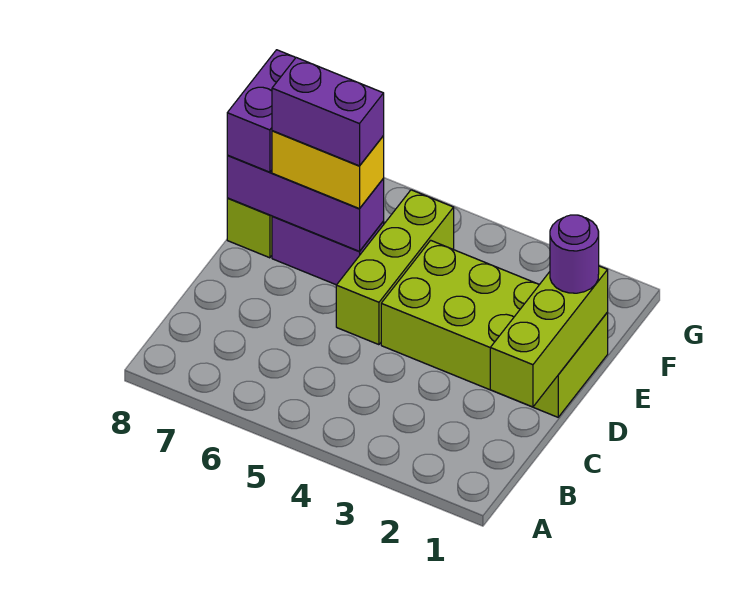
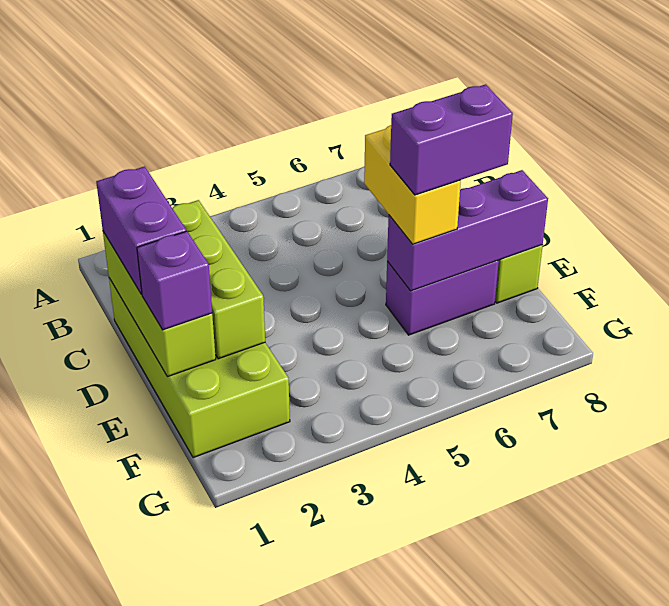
lime brick D1:E4 level 1 -> lime brick C1:F2 level 1
lime brick D5:F5 level 1 -> lime brick C2:E2 level 2
purple round brick E1 level 3 -> purple brick E1 level 3
yellow brick E6:E7 level 3 -> yellow brick D6:E6 level 3
purple brick E8:F8 level 3 -> purple brick C1:D1 level 3

